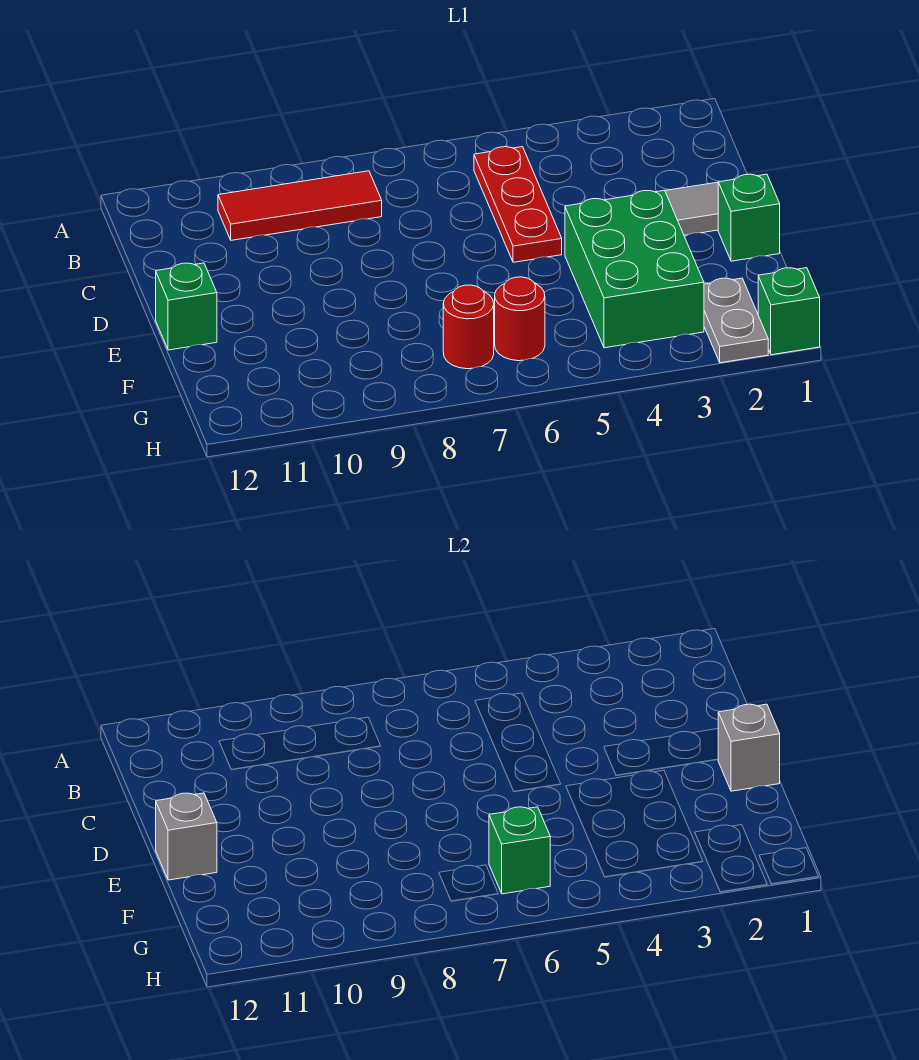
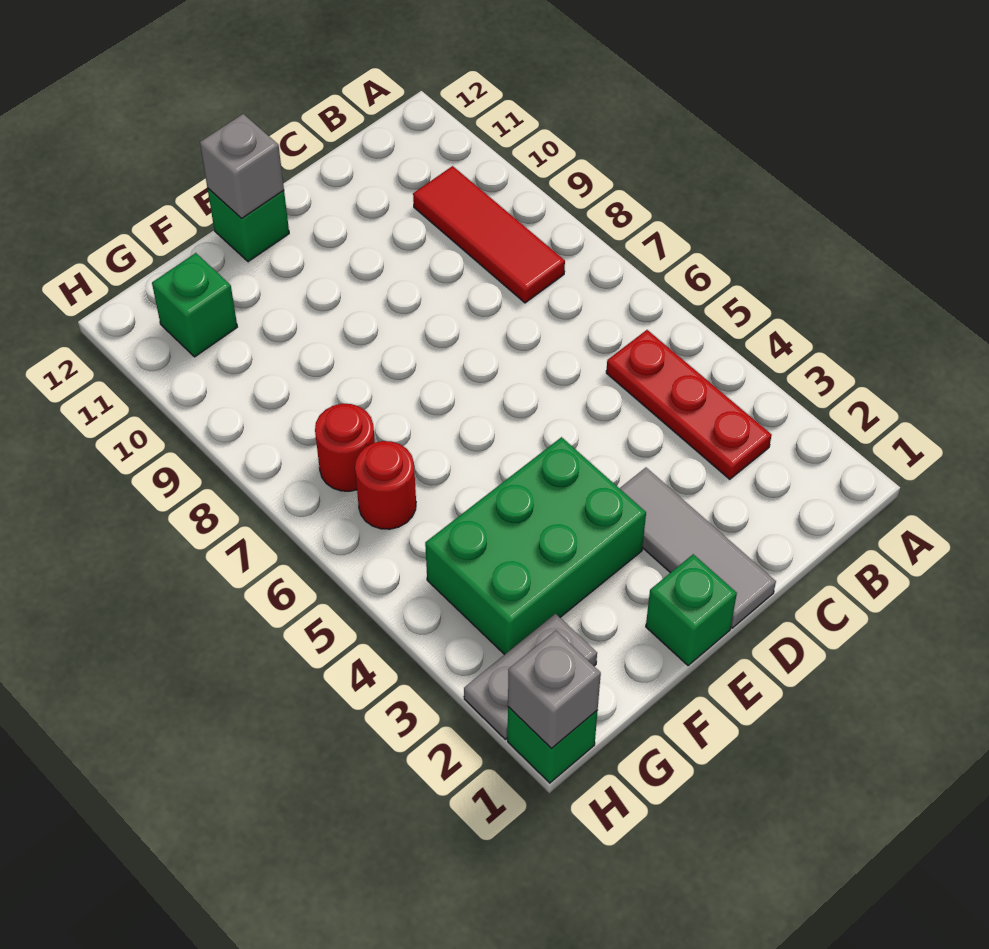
red plate B5:D5 level 1 -> red plate B3:B5 level 1
grey brick E1 level 2 -> grey brick H1 level 2
green brick G6 level 2 -> green brick G11 level 1

